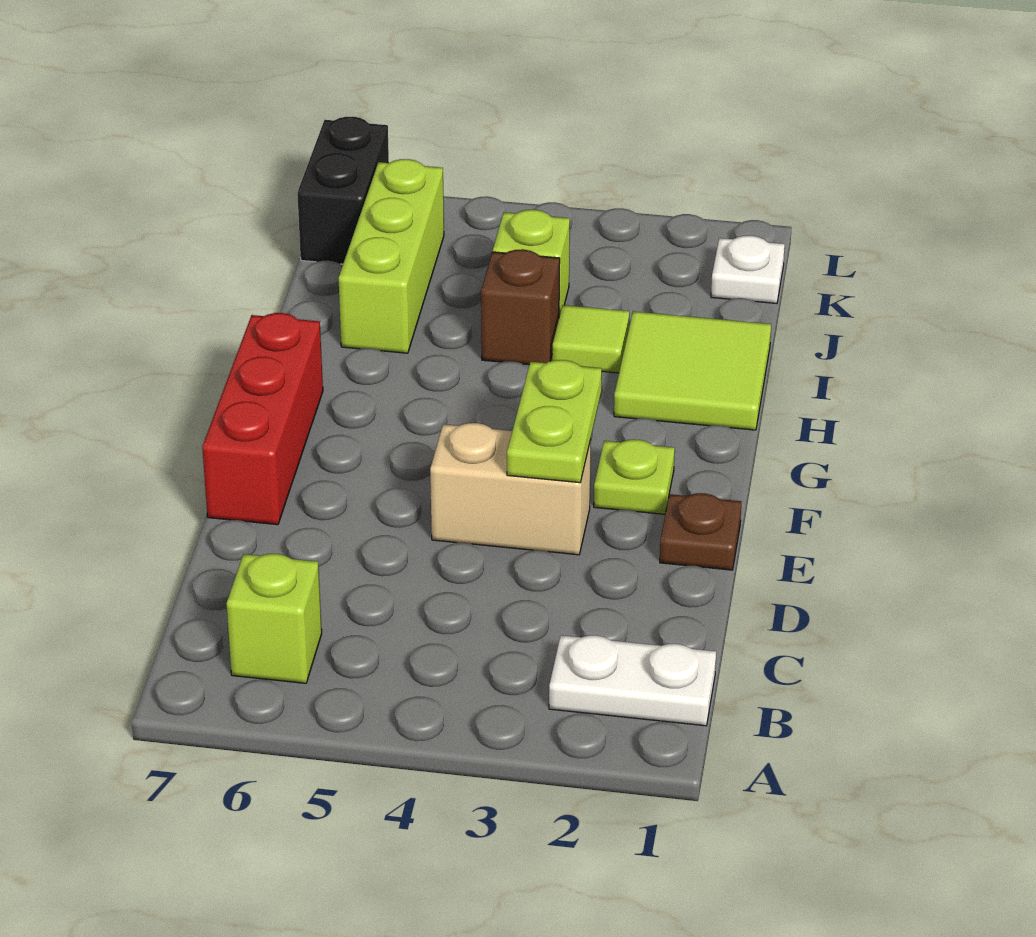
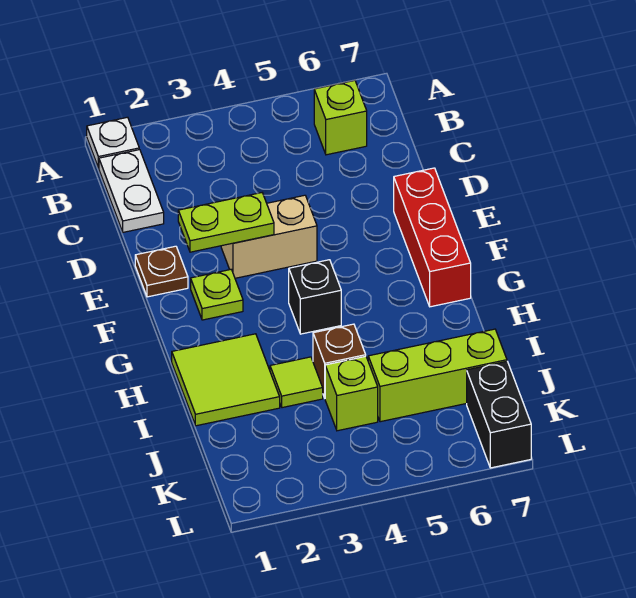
white plate B1:B2 level 1 -> white plate B1:C1 level 1
lime plate E3:F3 level 2 -> lime plate E2:E3 level 2
none -> black brick G4 level 1
lime brick I6:K6 level 1 -> lime brick J5:J7 level 1
white plate K1 level 1 -> white plate A1 level 1

